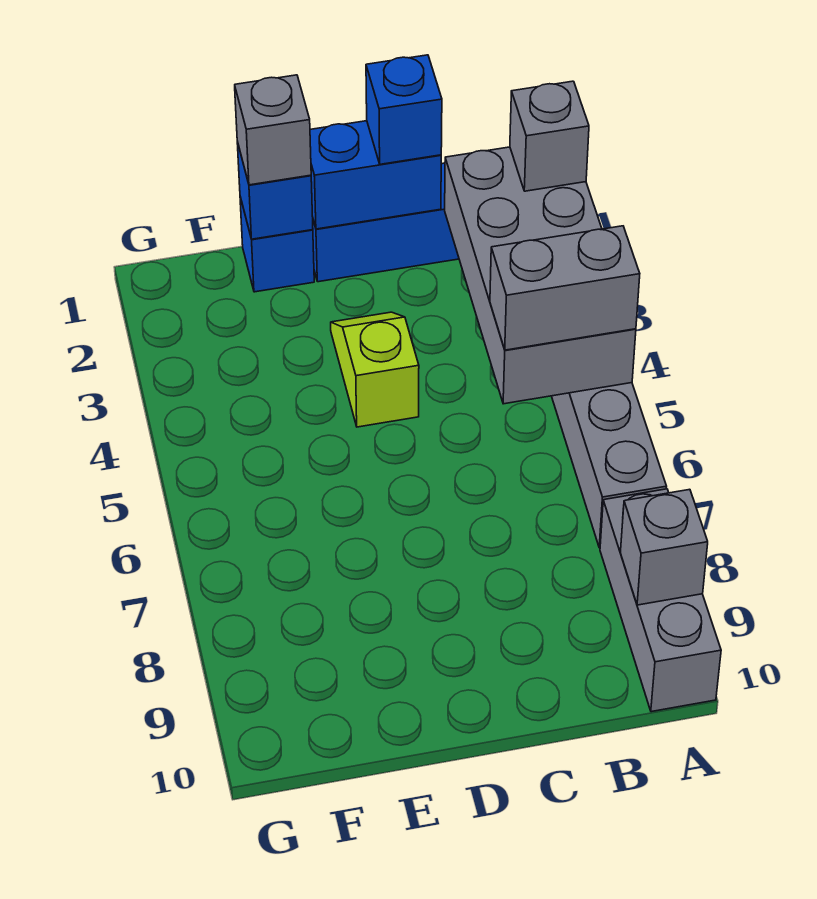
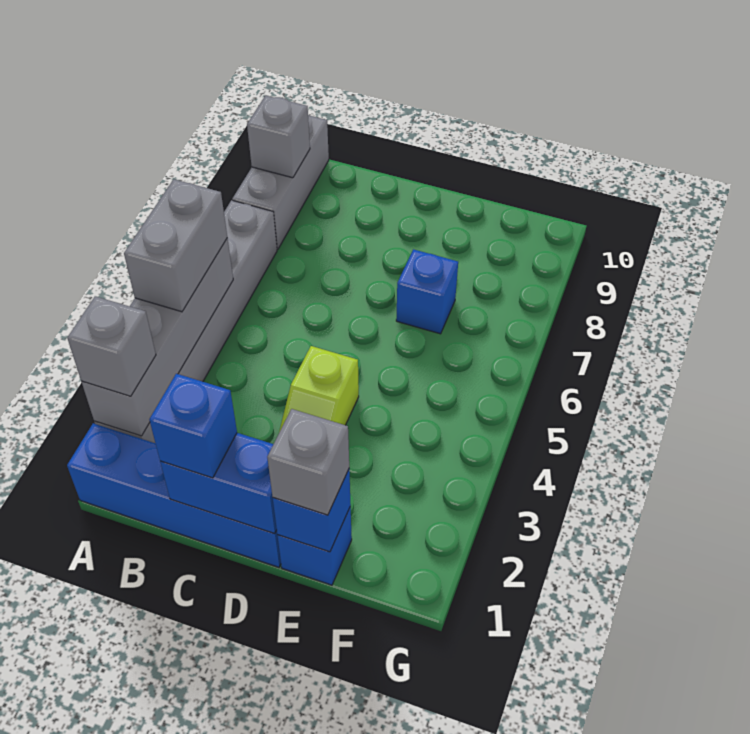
grey brick A2:B5 level 2 -> grey brick A2:A5 level 2
grey brick A5:B5 level 3 -> grey brick A4:A5 level 3
none -> blue brick E7 level 1

